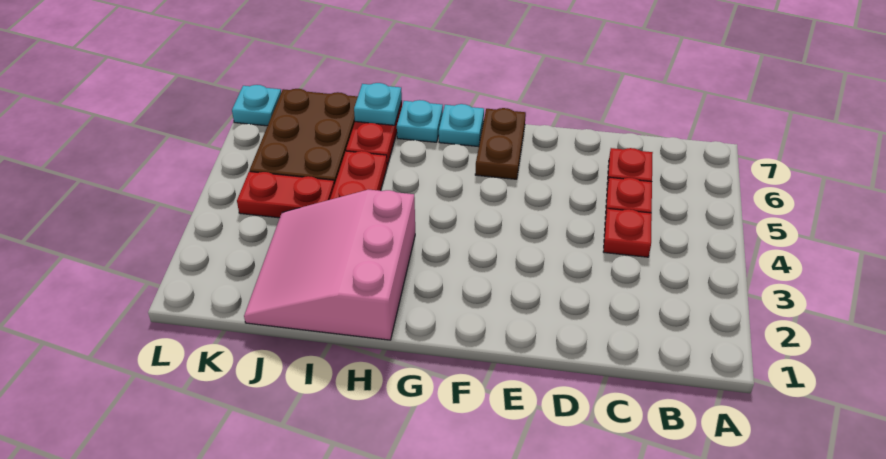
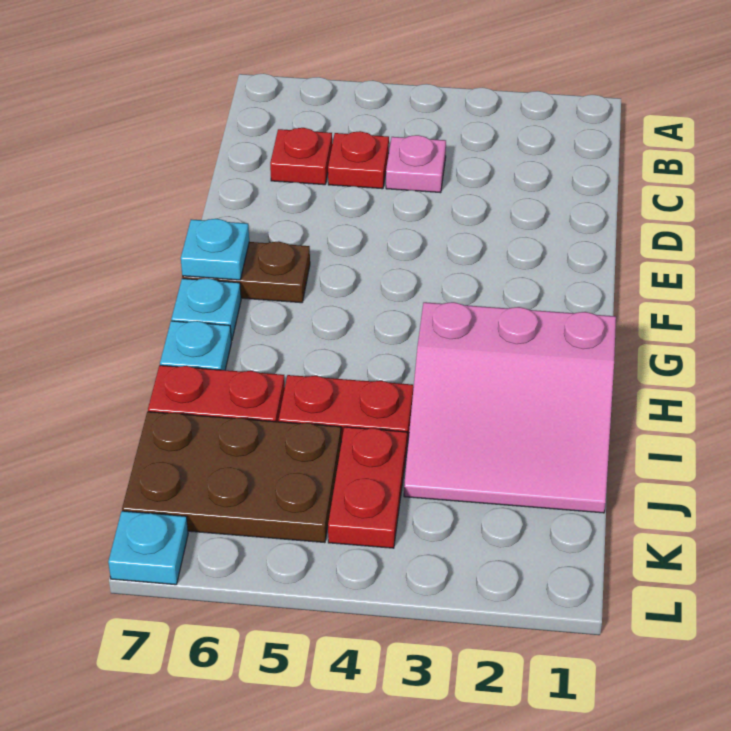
red plate C4 level 1 -> pink plate C4 level 1
cyan plate I7 level 2 -> cyan plate F7 level 2

